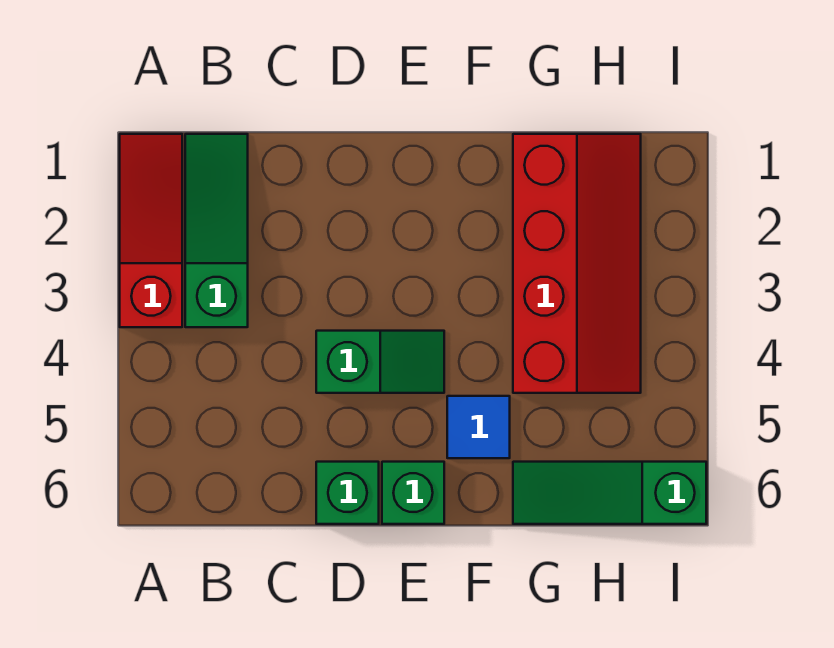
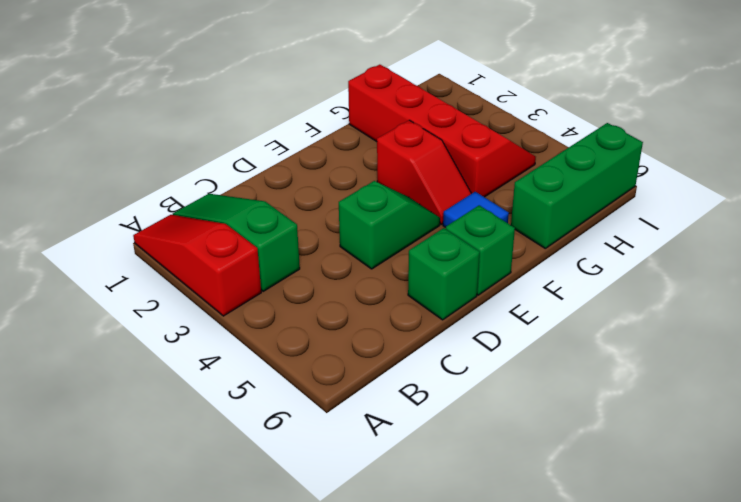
none -> red slope F3:F4 level 1 top 3
green slope G6:I6 level 1 top I -> green brick G6:I6 level 1

